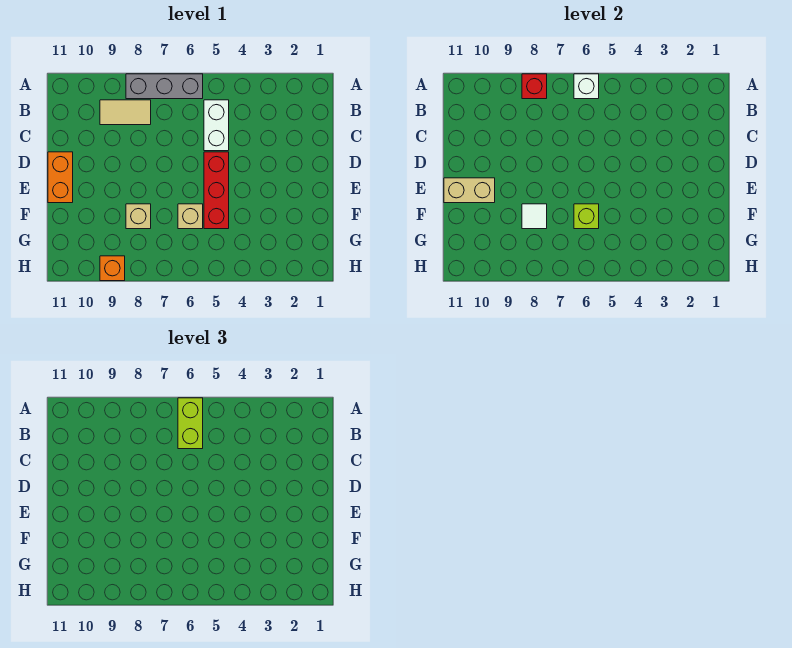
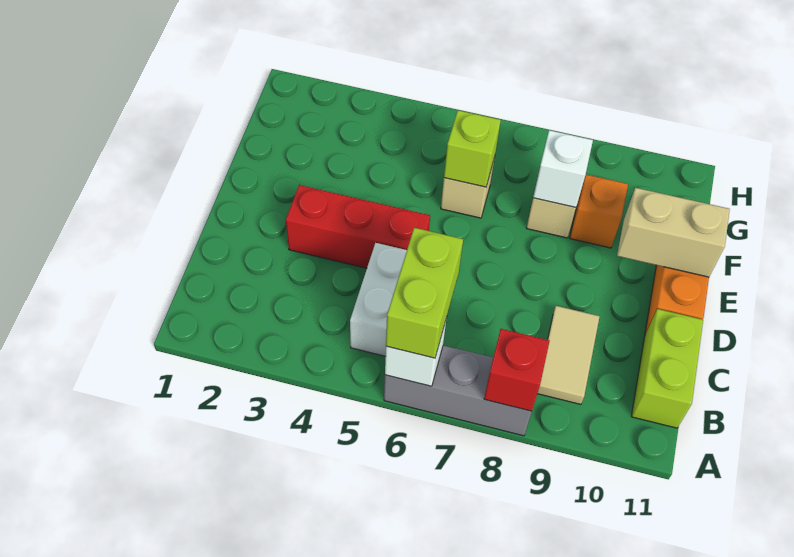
tan tile B8:B9 level 1 -> tan tile B9:C9 level 1
none -> lime brick B11:C11 level 1
red brick D5:F5 level 1 -> red brick D3:D5 level 1
white tile F8 level 2 -> white brick F8 level 2
orange brick H9 level 1 -> orange brick F9 level 1

